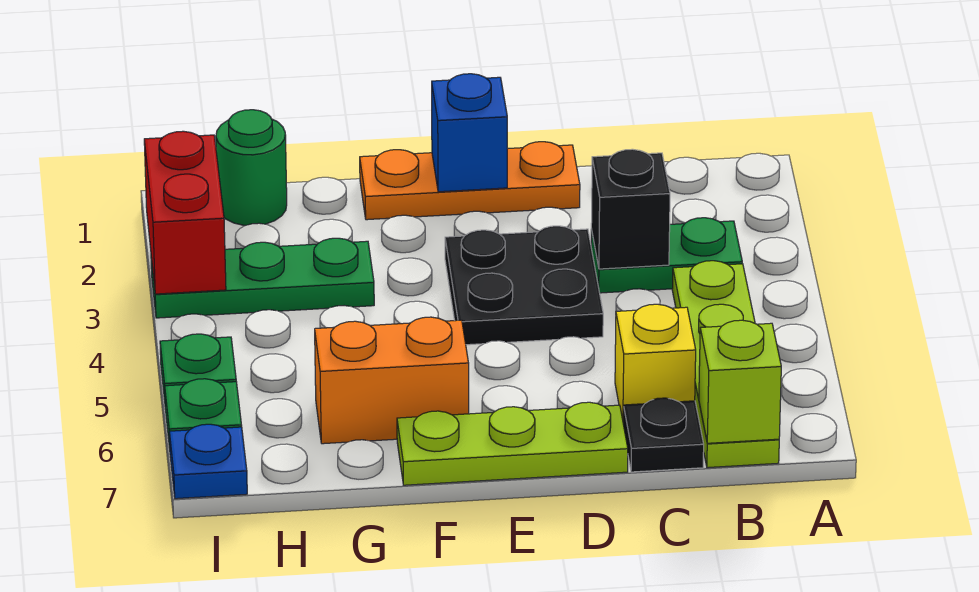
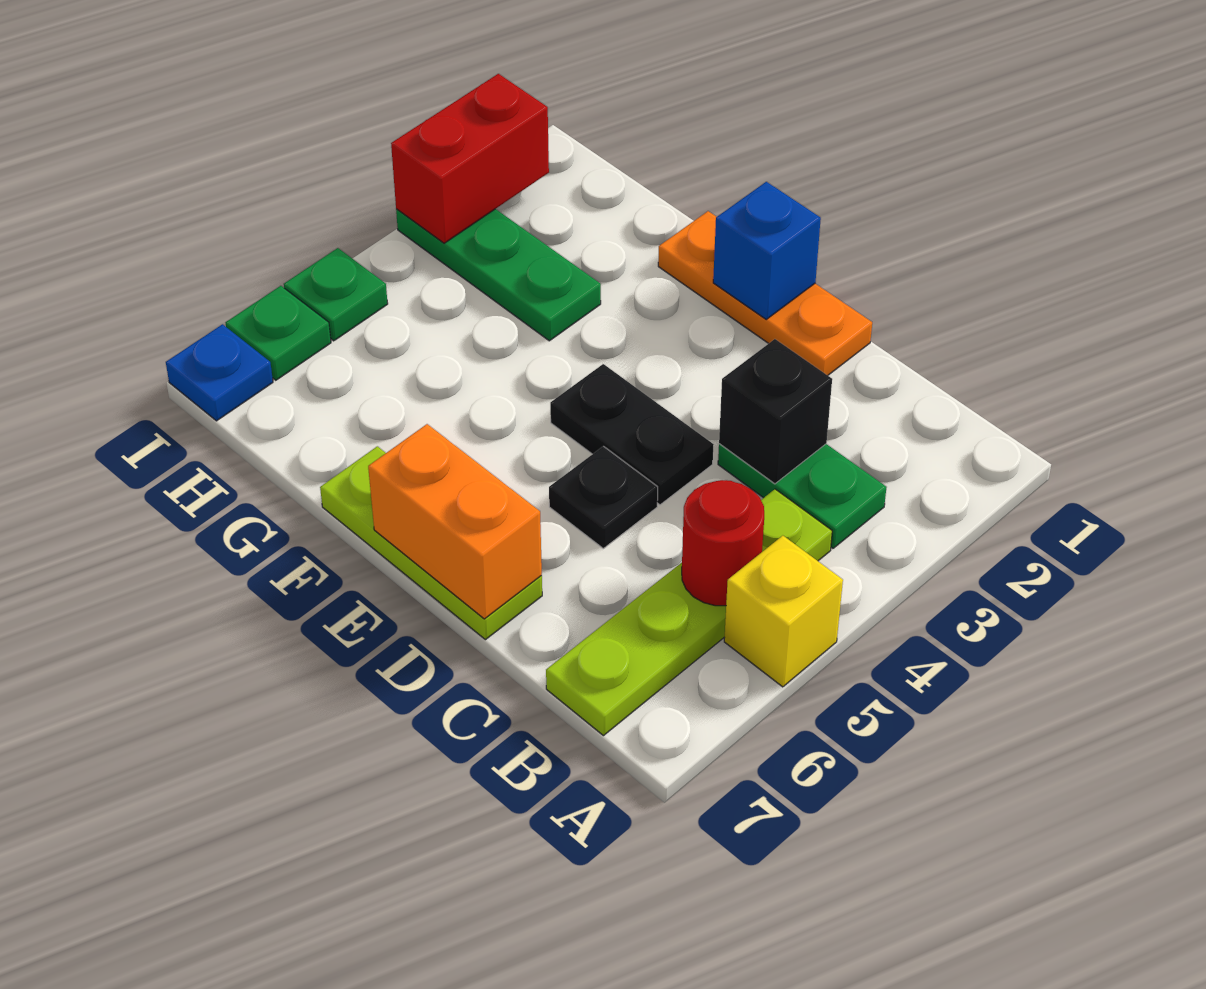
none -> red round brick B5 level 2
lime brick B7 level 2 -> none
yellow brick C6 level 1 -> yellow brick A5 level 1
black plate C7 level 1 -> black plate D5 level 1
black plate D3:E4 level 1 -> black plate D4:E4 level 1
orange brick F6:G6 level 1 -> orange brick D7:E7 level 2
green round brick H1 level 1 -> none

